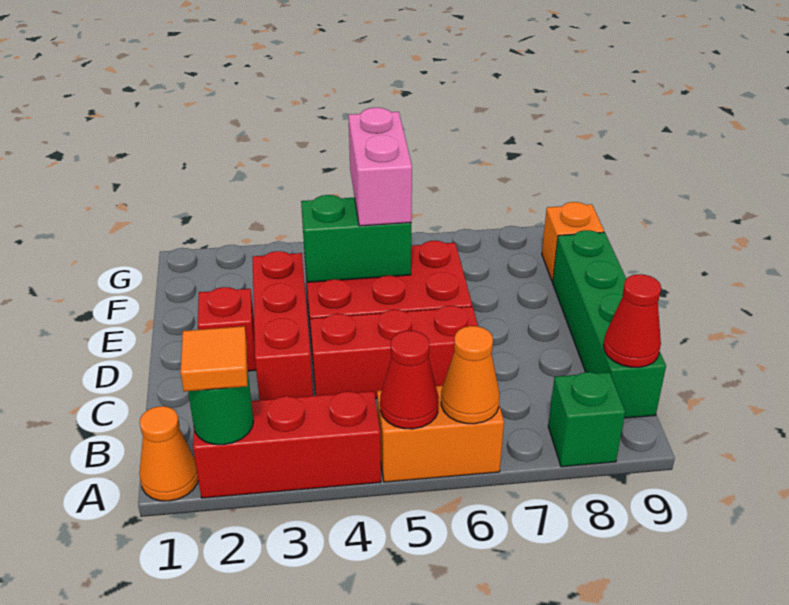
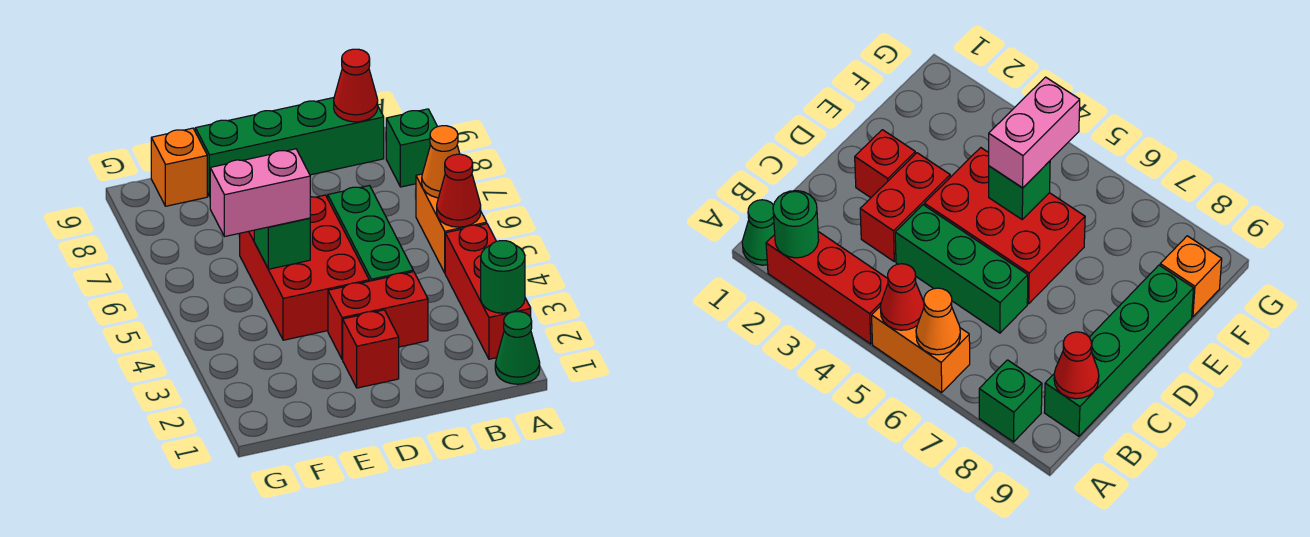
orange cone A1 level 1 -> green cone A1 level 1
orange tile A2 level 3 -> none
red brick C3:E3 level 1 -> red brick C3:D3 level 1
red brick C4:C6 level 1 -> green brick C4:C6 level 1
green brick E4:E5 level 2 -> green brick E5 level 2

